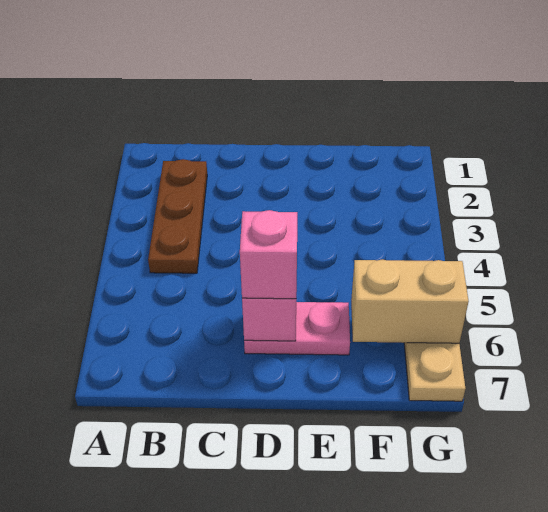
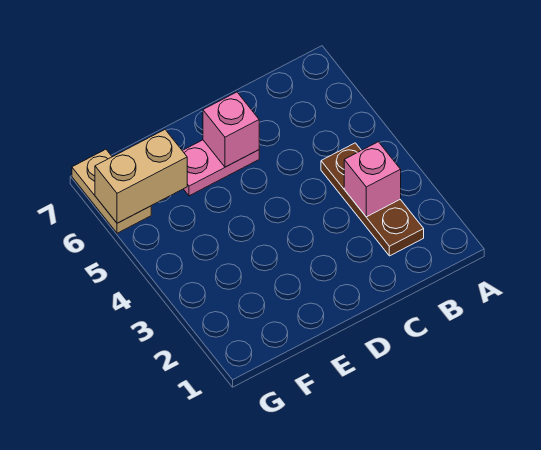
pink brick D6 level 3 -> pink brick B3 level 2

